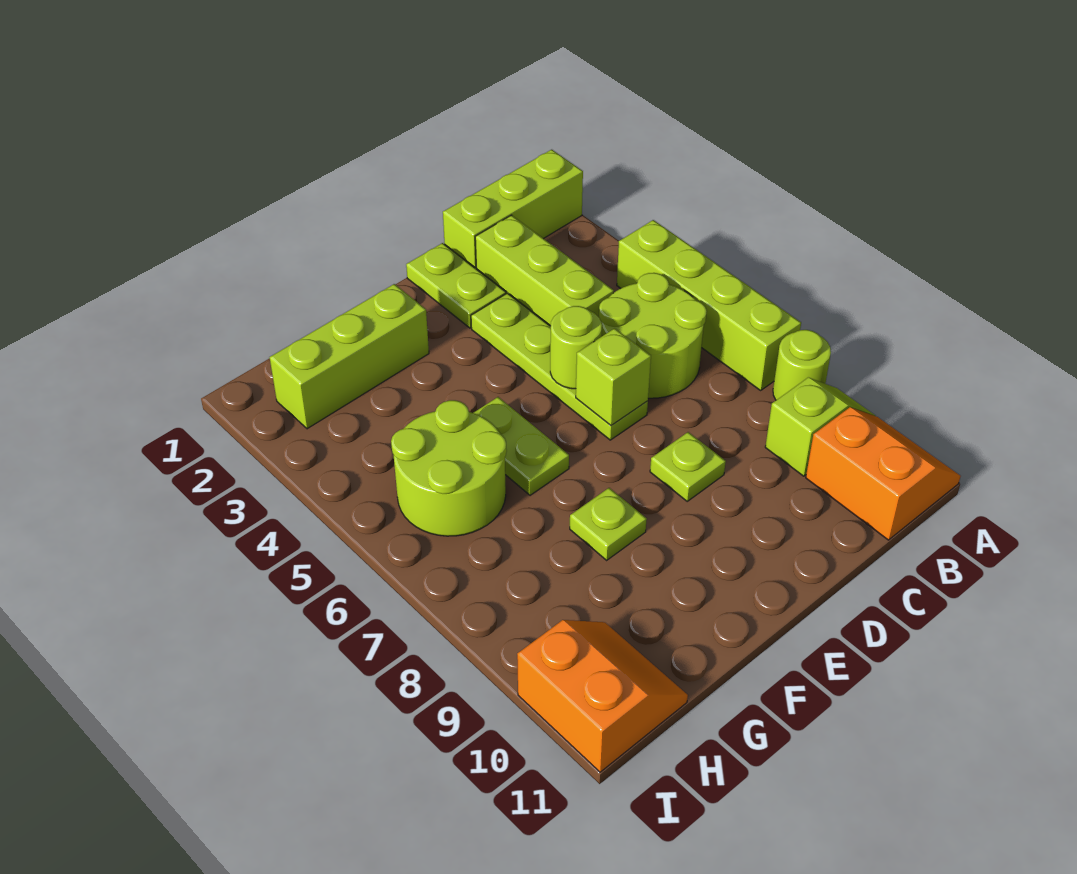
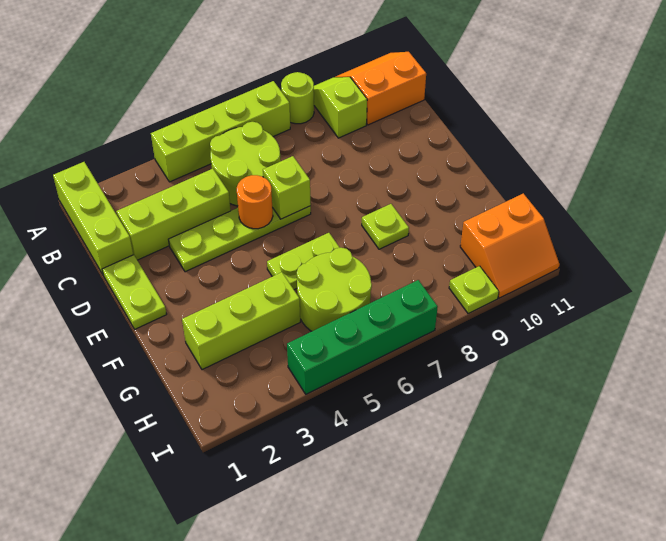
lime plate D1:D2 level 1 -> lime plate D1:E1 level 1
lime round brick D5 level 2 -> orange round brick D5 level 2
lime plate D8 level 1 -> lime plate I9 level 1
lime brick F2:H2 level 1 -> lime brick G2:G4 level 1
orange slope H10:I11 level 1 top I -> orange slope H10:I11 level 1 top H
none -> green brick I4:I7 level 1

